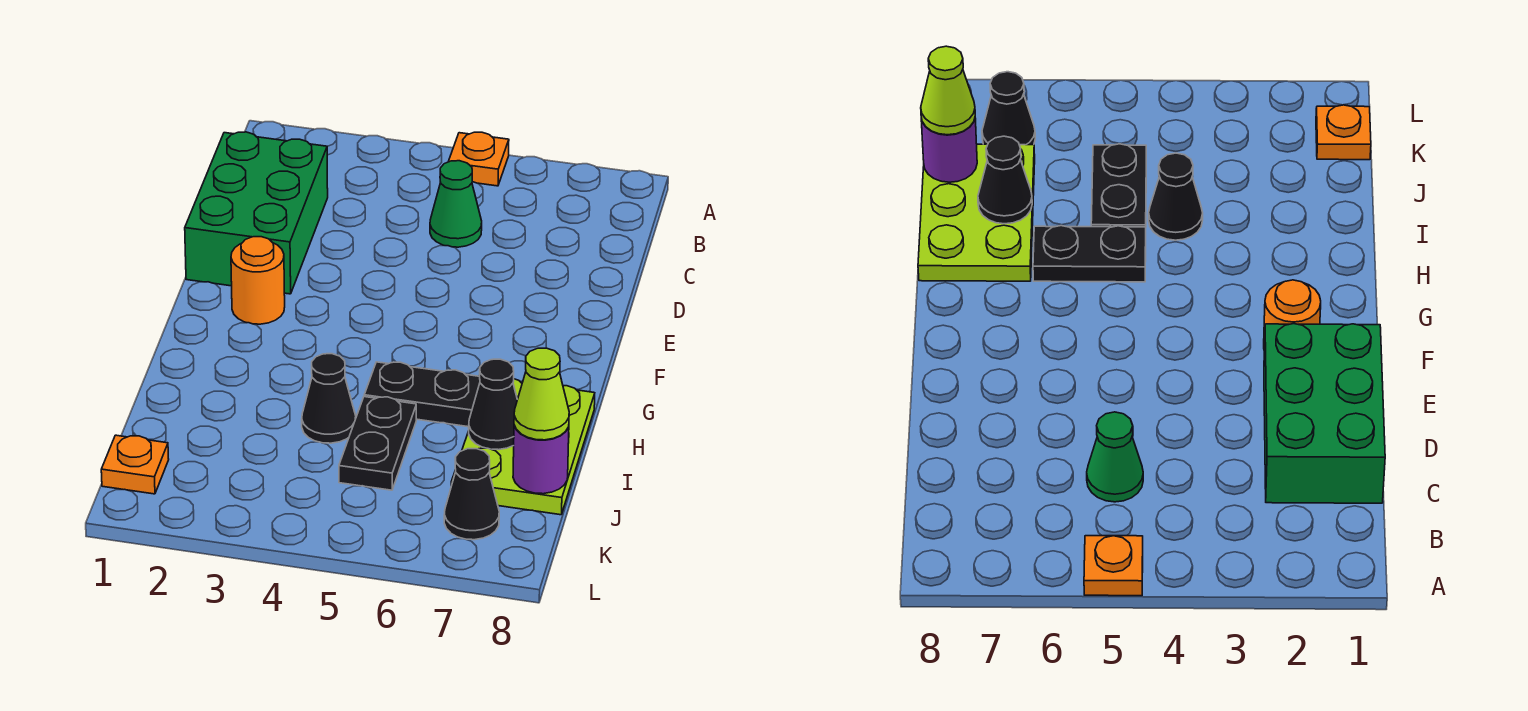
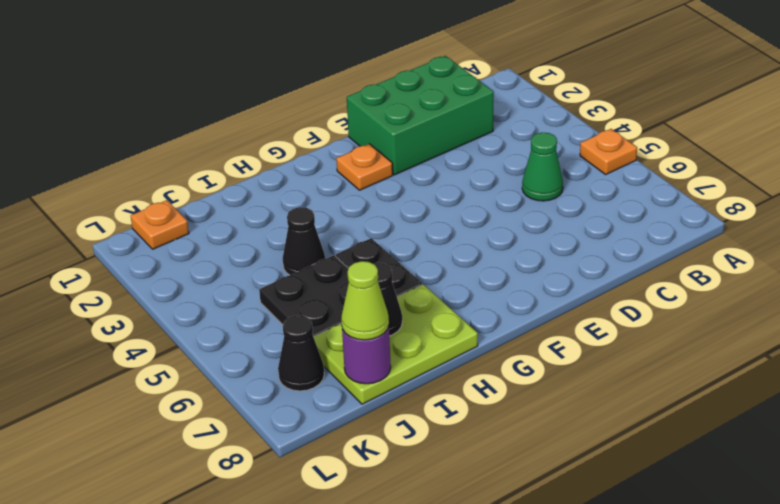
orange round brick F2 level 1 -> orange plate F2 level 1
black plate I5:J5 level 1 -> black plate I5:J6 level 1

